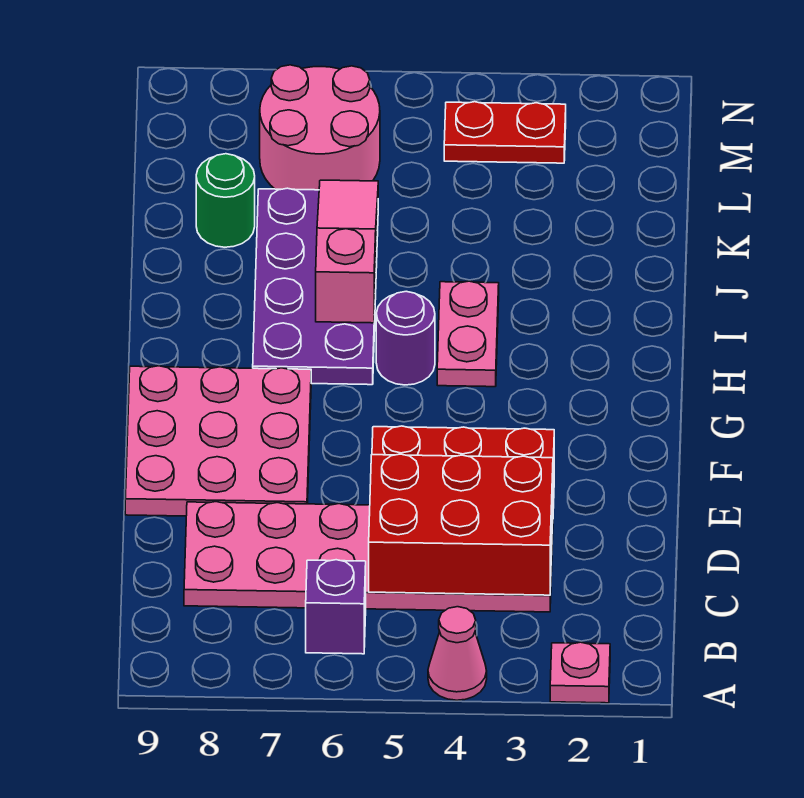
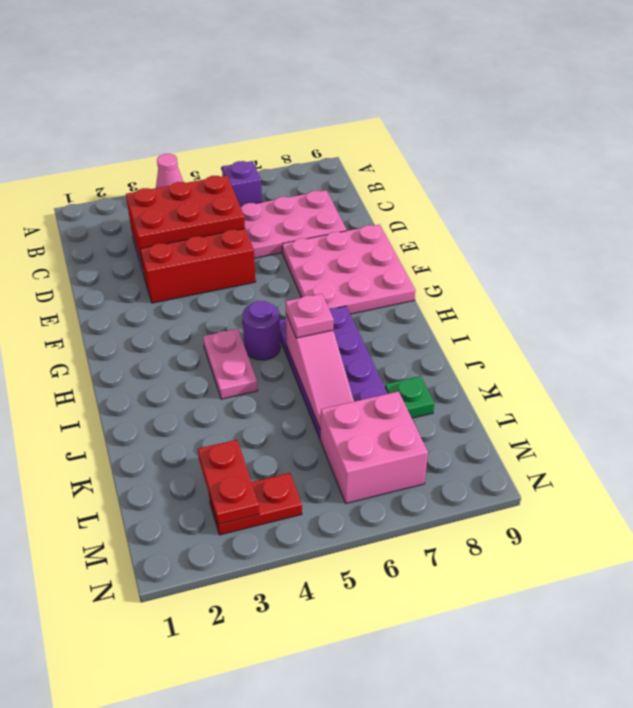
pink plate A2 level 1 -> pink plate I6 level 3
green round brick K8 level 1 -> green plate K8 level 1
none -> red plate L3:M3 level 2
pink round brick L6:M7 level 1 -> pink brick L6:M7 level 1

